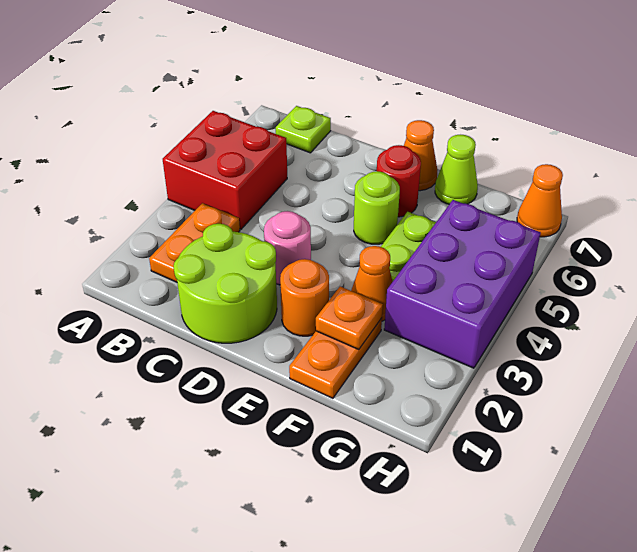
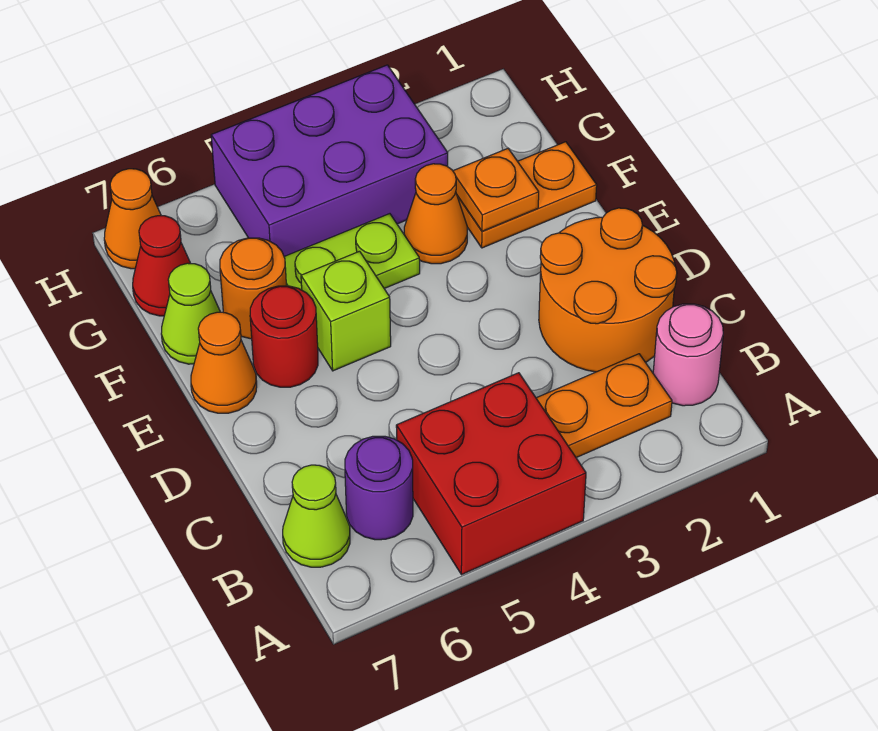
none -> purple round brick B6 level 1
lime plate B7 level 1 -> lime cone B7 level 1
lime round brick C1:D2 level 1 -> orange round brick C1:D2 level 1
pink round brick D3 level 1 -> pink round brick B1 level 1
orange round brick E2 level 1 -> orange round brick F6 level 1
lime round brick E5 level 1 -> lime brick E5 level 1
none -> red cone G7 level 1

